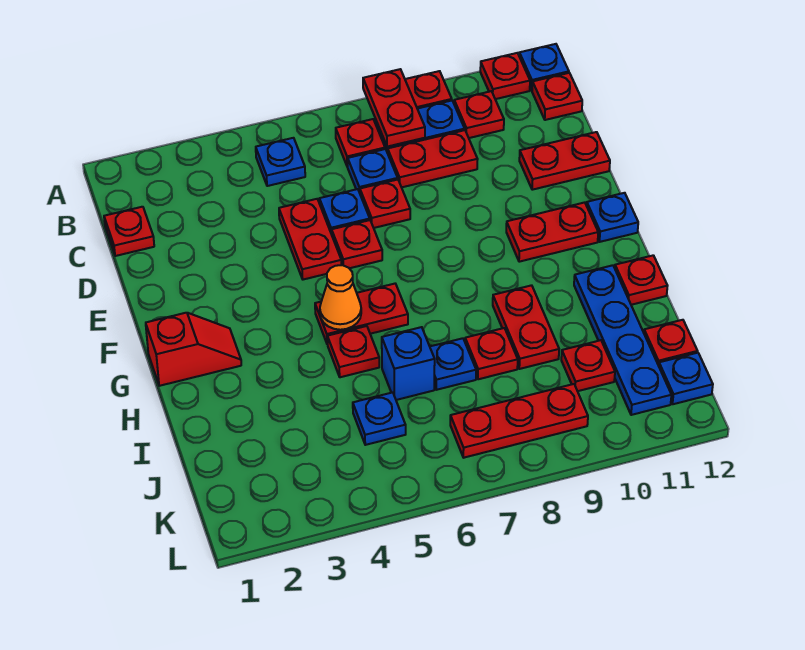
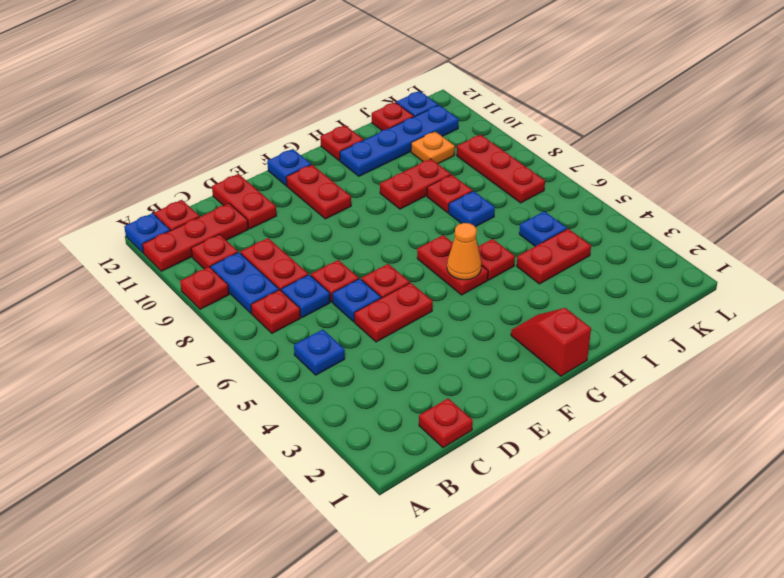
red plate A8:B8 level 2 -> red plate I4:J4 level 1
red plate A11 level 1 -> red plate A11:C11 level 1
blue brick I6 level 1 -> none
red plate J10 level 1 -> orange plate J10 level 1

